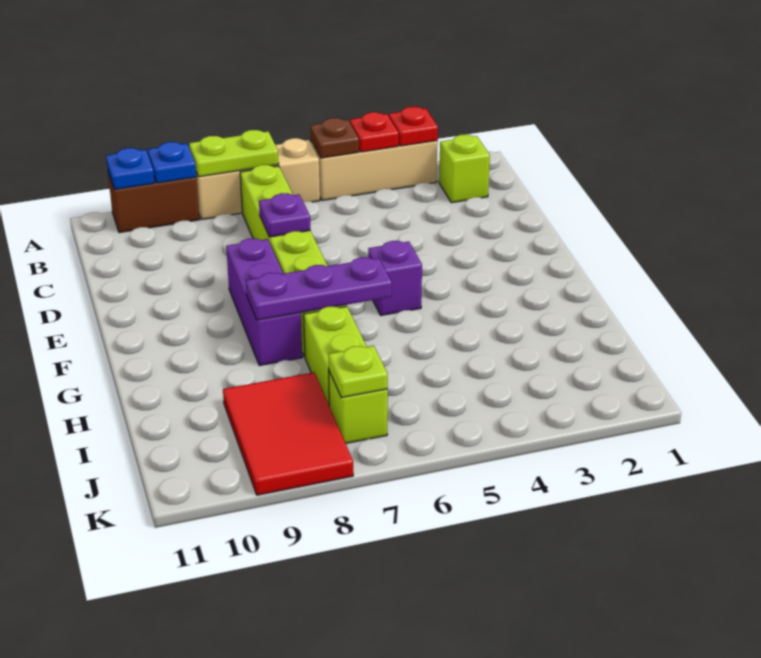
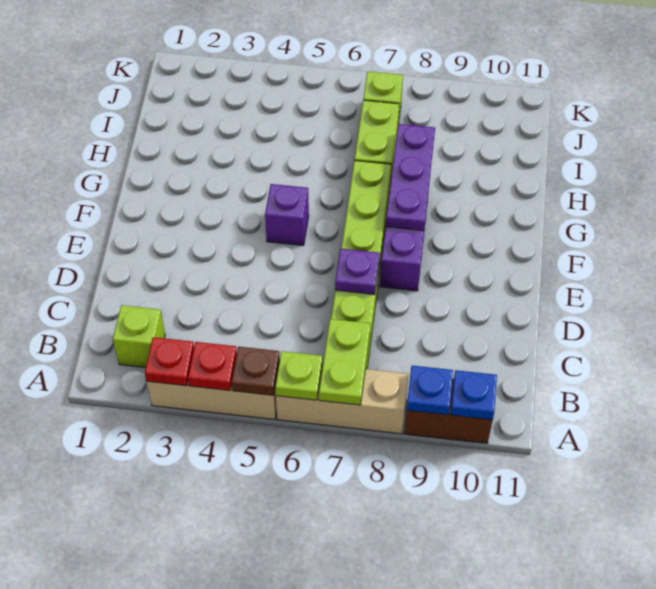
lime plate A7:A8 level 2 -> lime plate A7:B7 level 2
purple plate G6:G8 level 2 -> purple plate F8:H8 level 2
red tile I8:K9 level 1 -> none
lime plate J7 level 2 -> lime plate A6 level 2

